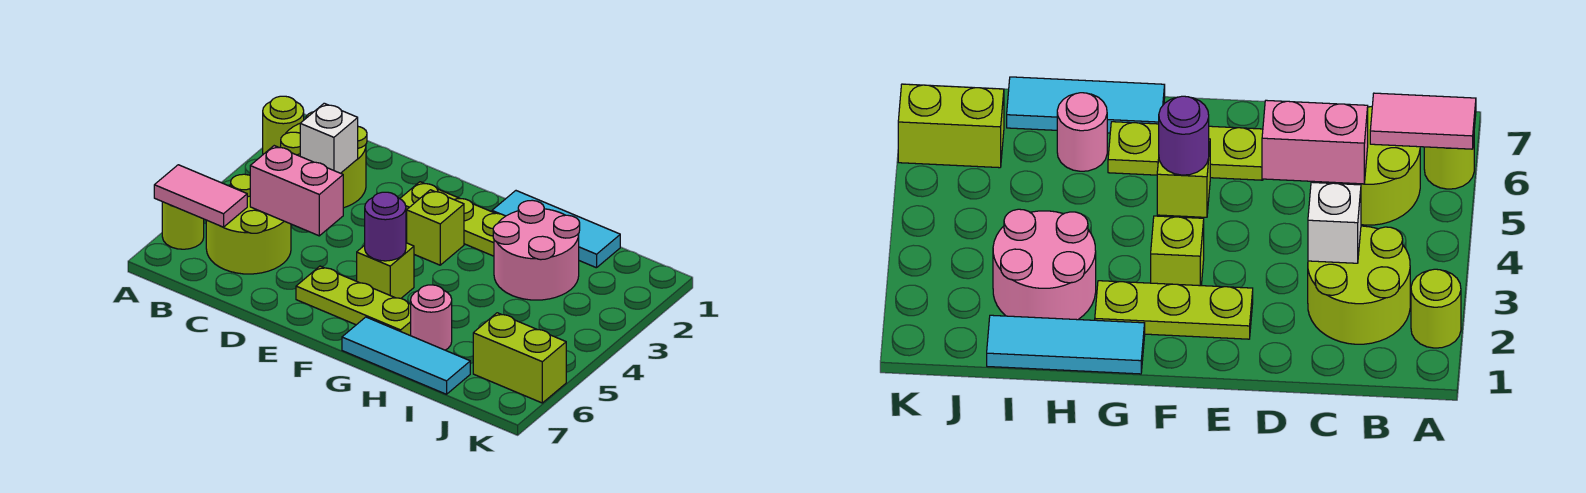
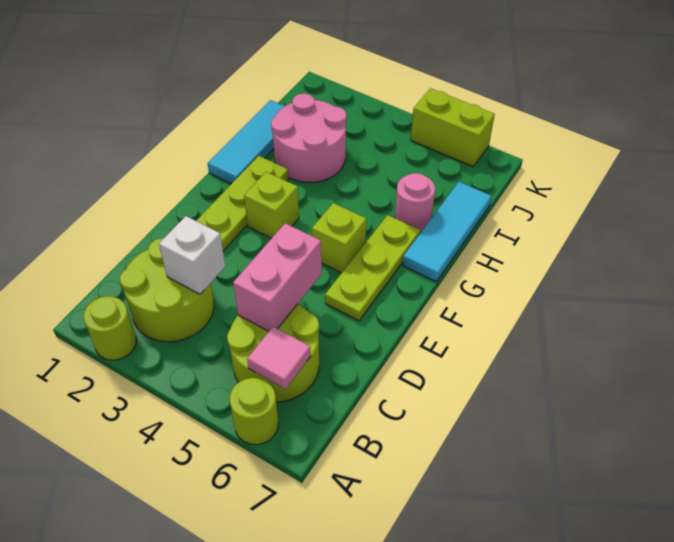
pink tile A6:B6 level 2 -> pink tile B6 level 2
purple round brick F5 level 2 -> none
lime brick J6:K6 level 1 -> lime brick K5:K6 level 1

